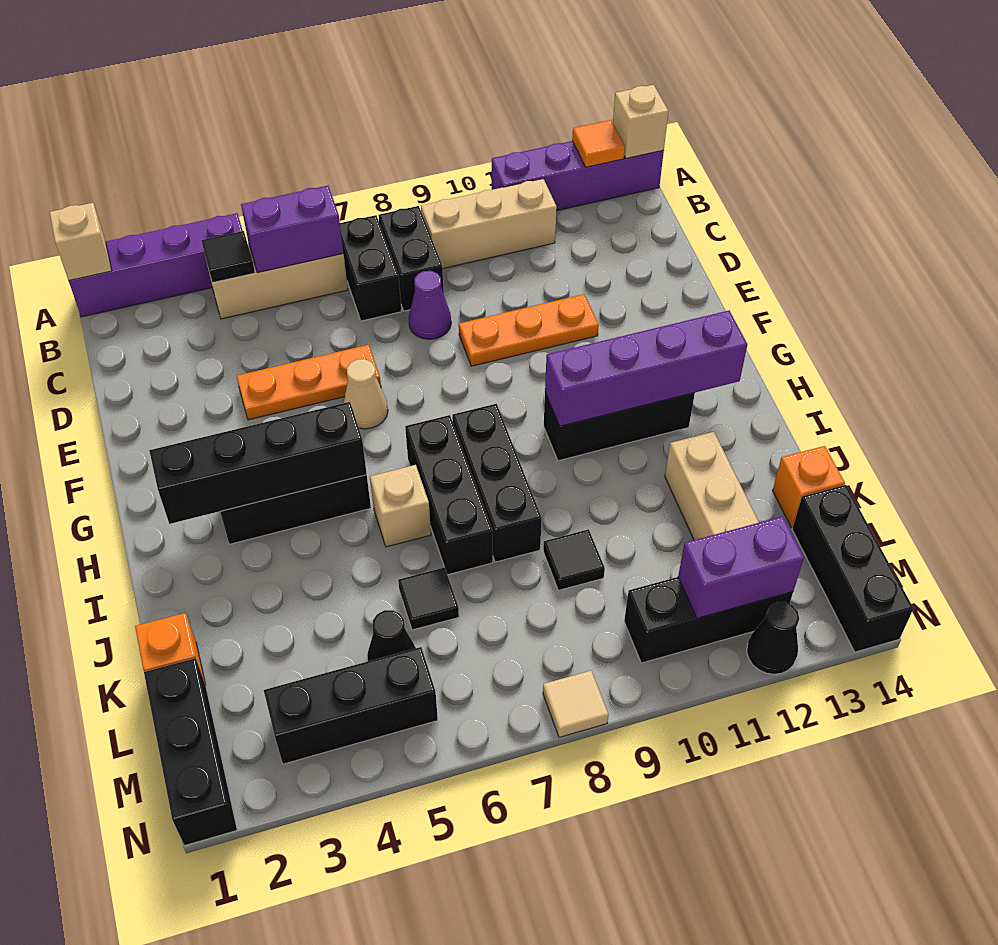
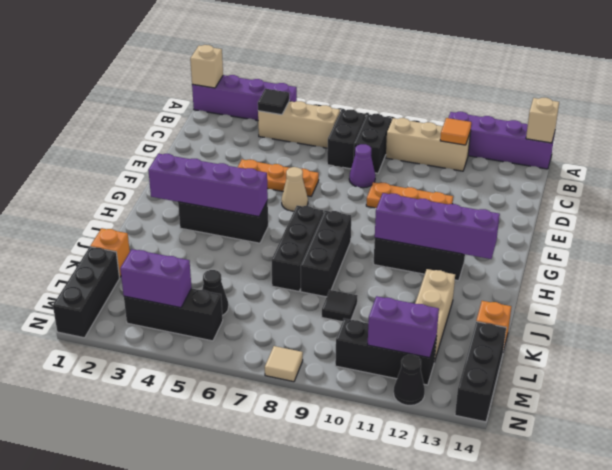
orange tile A13 level 2 -> orange tile B11 level 2
purple brick B5:B6 level 2 -> purple brick M3:M4 level 2
black brick H2:H5 level 2 -> purple brick H2:H5 level 2
tan brick I6 level 1 -> none
black tile K6 level 1 -> none

